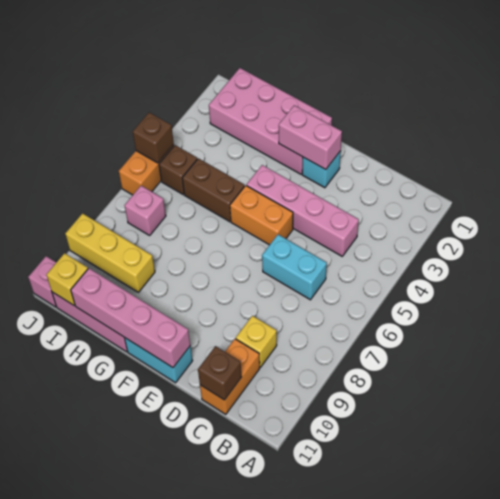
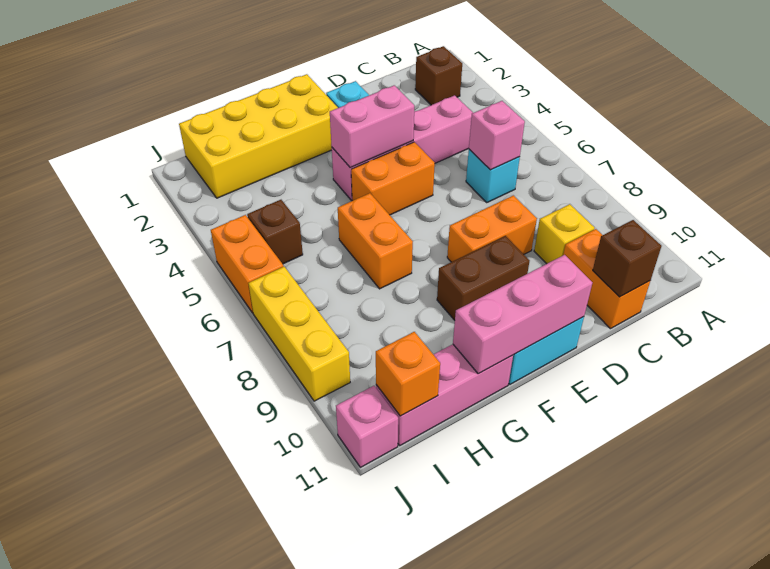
cyan brick C6:D6 level 1 -> cyan brick C6 level 1
none -> orange brick D8:E8 level 1
pink brick E2:F2 level 2 -> pink brick E4:F4 level 2
pink brick E11:H11 level 2 -> pink brick E11:G11 level 2
pink brick F1:I2 level 1 -> yellow brick F1:I2 level 1
brown brick G5:H5 level 1 -> brown brick E9:F9 level 1
none -> orange brick G6:G7 level 1
yellow brick H9:J9 level 1 -> yellow brick J7:J9 level 1
pink brick I7 level 1 -> pink brick C6 level 2
yellow brick I11 level 2 -> orange brick I11 level 2
brown brick J5 level 2 -> brown brick B2 level 1

